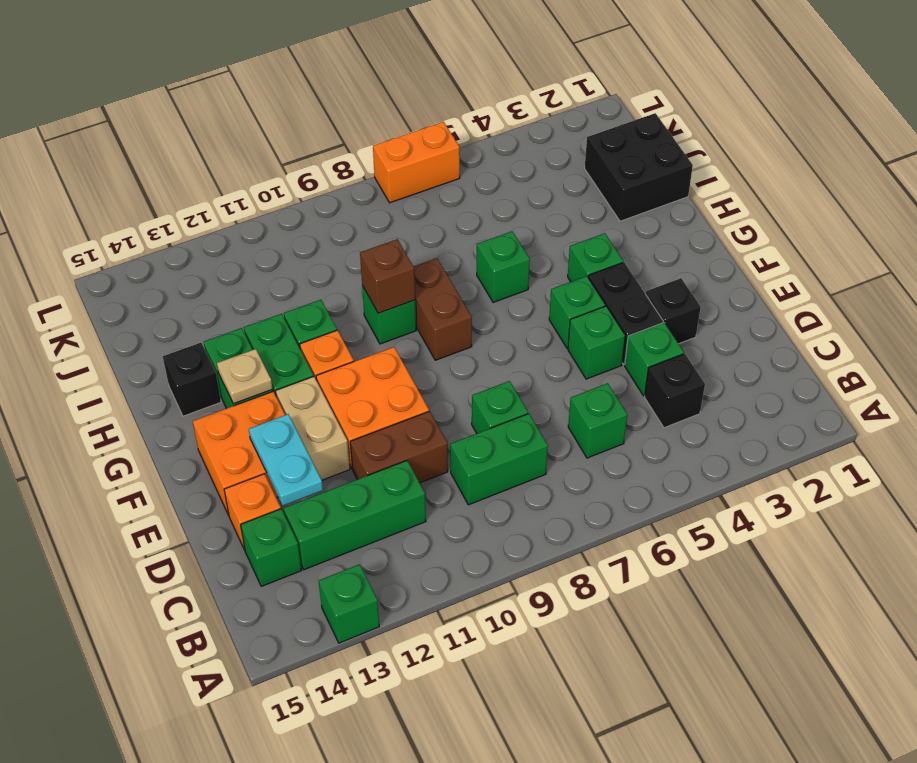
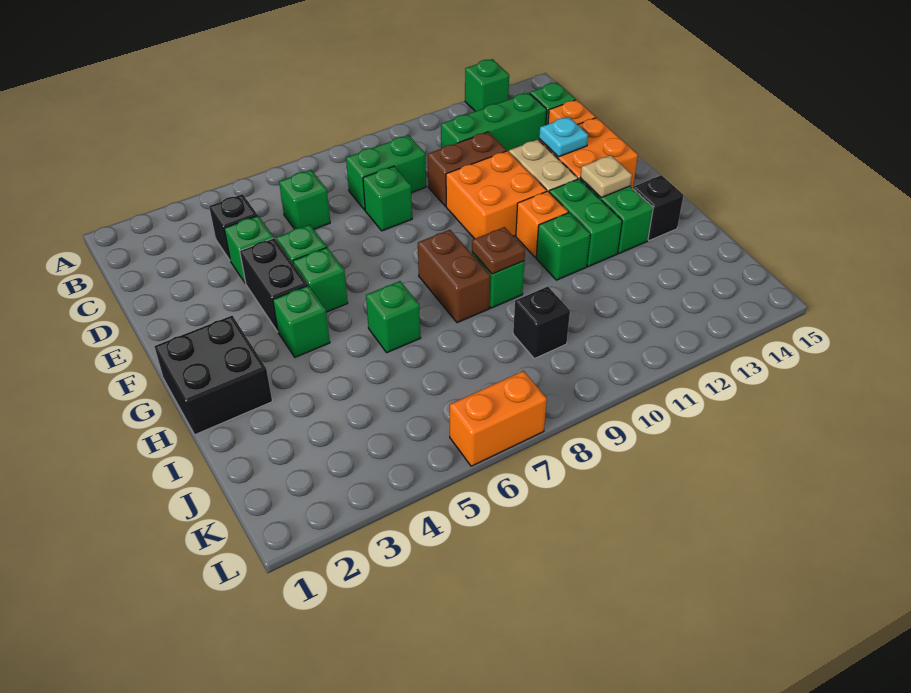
cyan plate D13:E13 level 2 -> cyan plate E13 level 2
black brick E3 level 1 -> black brick J9 level 1
brown brick H9 level 2 -> brown plate H9 level 2
black brick I1:J2 level 1 -> black brick G1:H2 level 1

